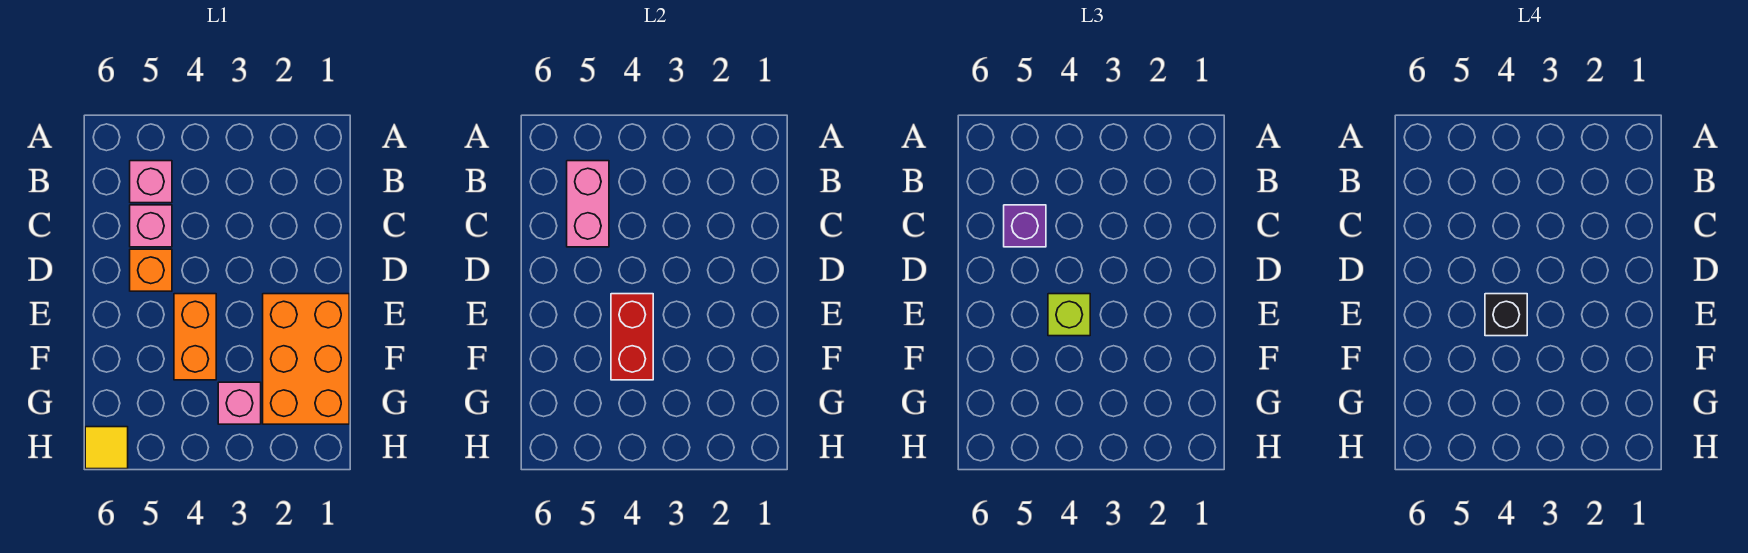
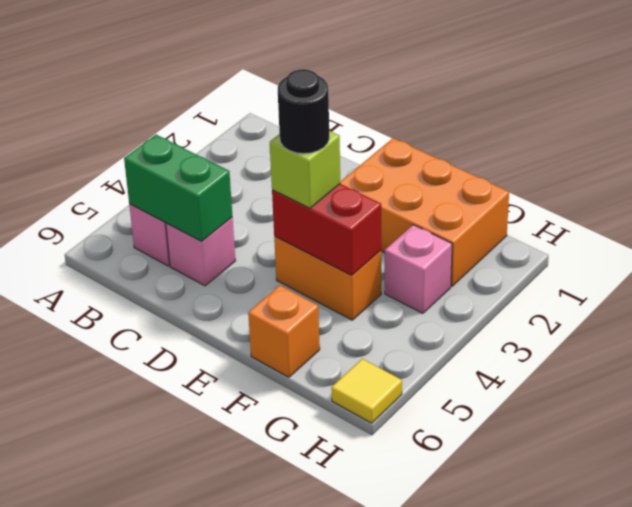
pink brick B5:C5 level 2 -> green brick B5:C5 level 2
purple brick C5 level 3 -> none
orange brick D5 level 1 -> orange brick F6 level 1
black brick E4 level 4 -> black round brick E4 level 4

